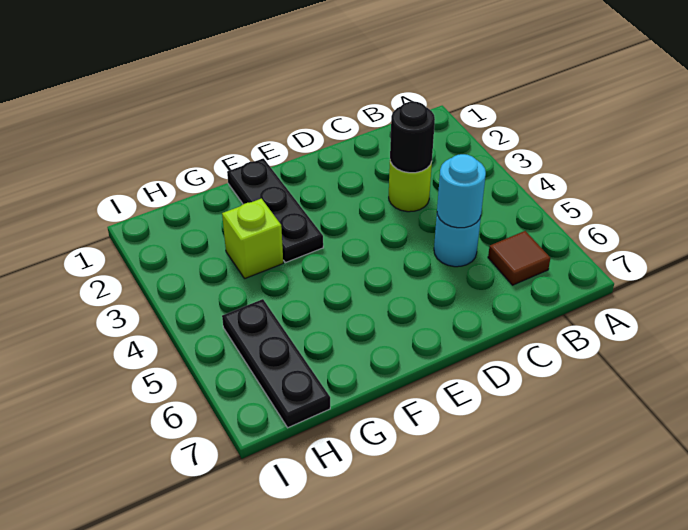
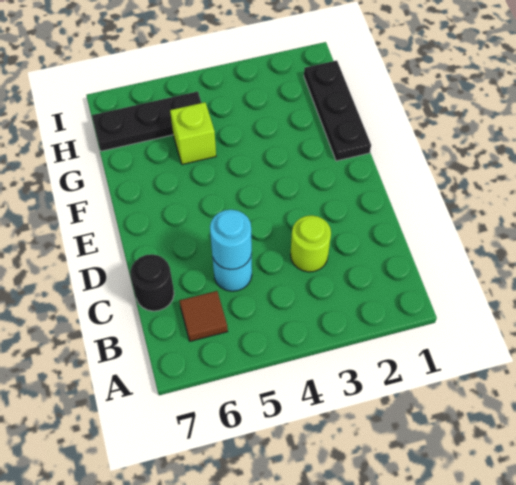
black round brick C3 level 2 -> black round brick C7 level 1
black plate F1:F3 level 1 -> black plate F1:H1 level 1
lime brick G3 level 1 -> lime brick G5 level 1

